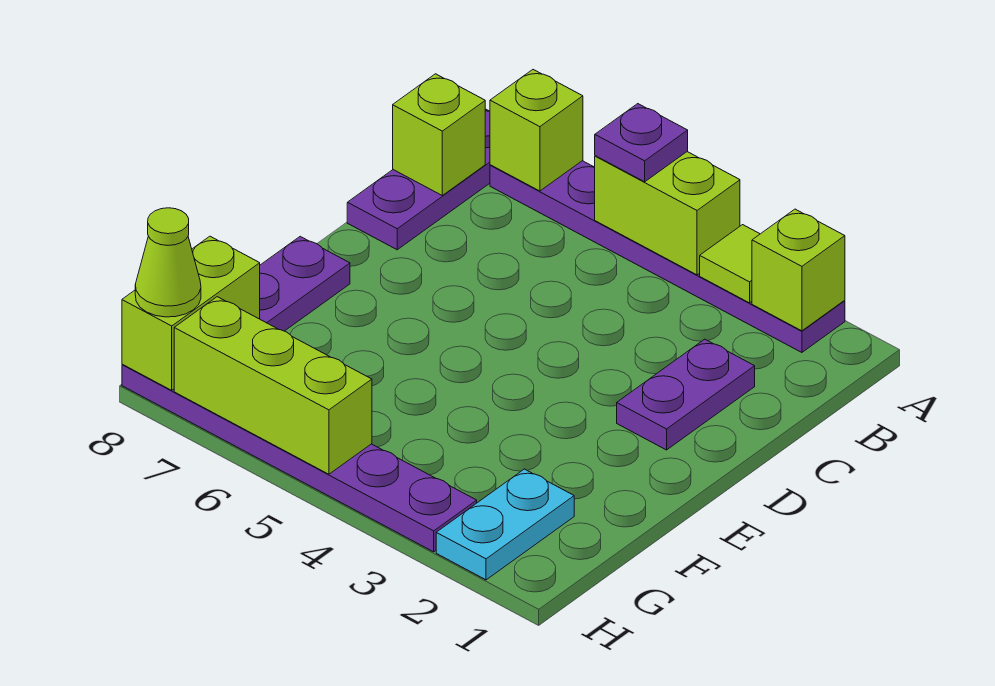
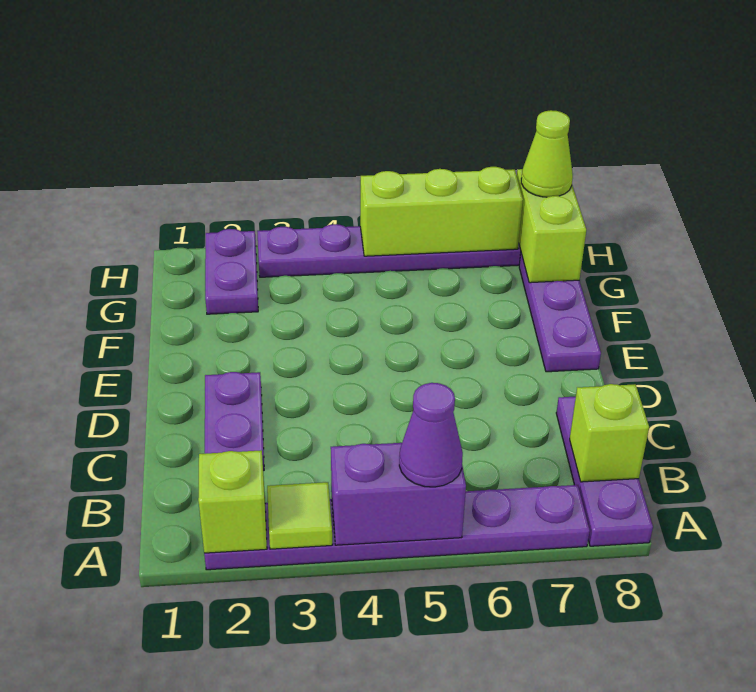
lime brick A4:A5 level 2 -> purple brick A4:A5 level 2
purple plate A5 level 3 -> purple cone A5 level 3
lime brick A7 level 2 -> none
cyan plate G2:H2 level 1 -> purple plate G2:H2 level 1

